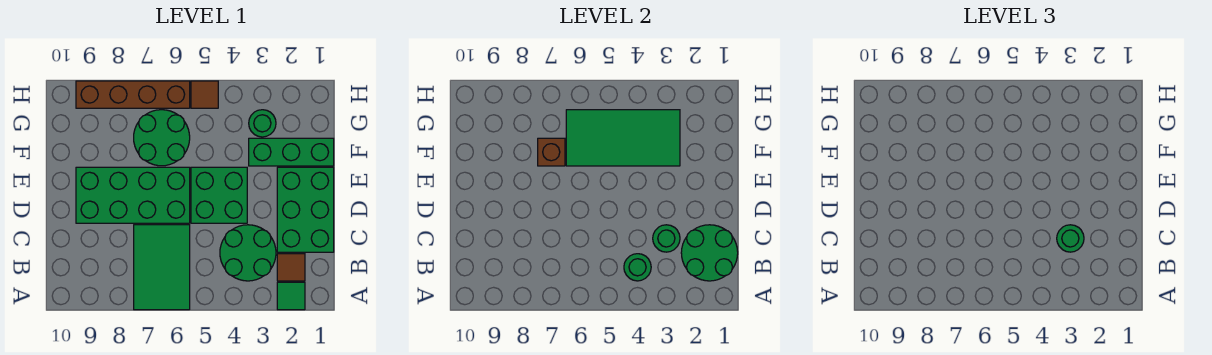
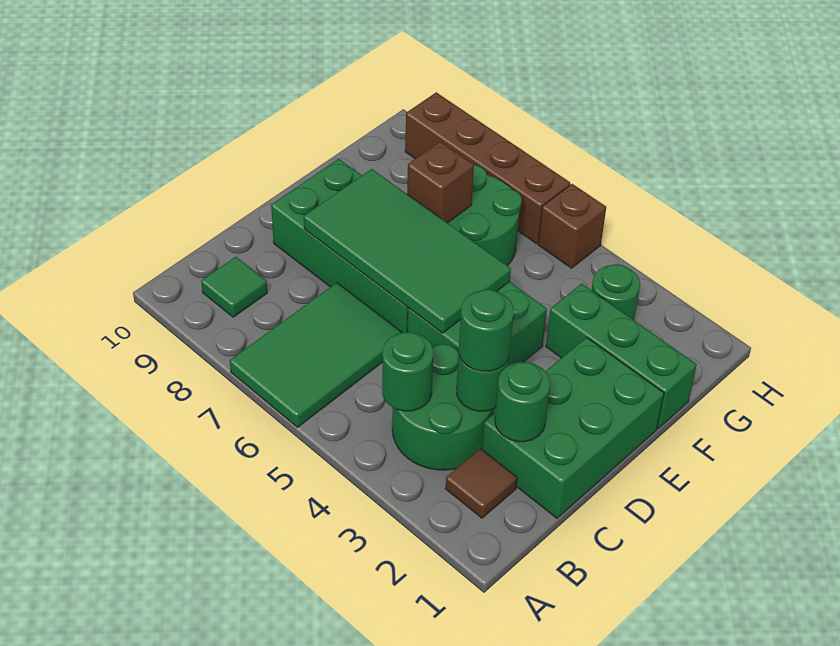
green tile A2 level 1 -> green tile B9 level 1
green round brick B1:C2 level 2 -> green round brick C2 level 2
green tile F3:G6 level 2 -> green tile D5:E8 level 2
brown tile H5 level 1 -> brown brick H5 level 1

